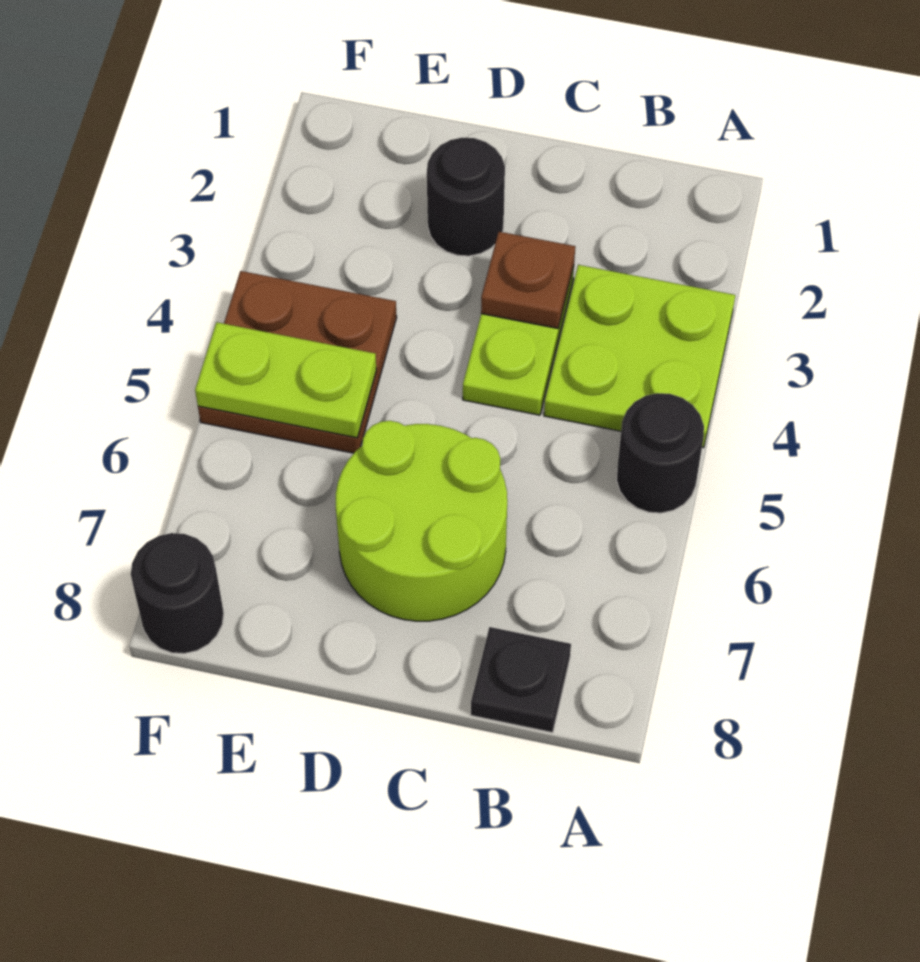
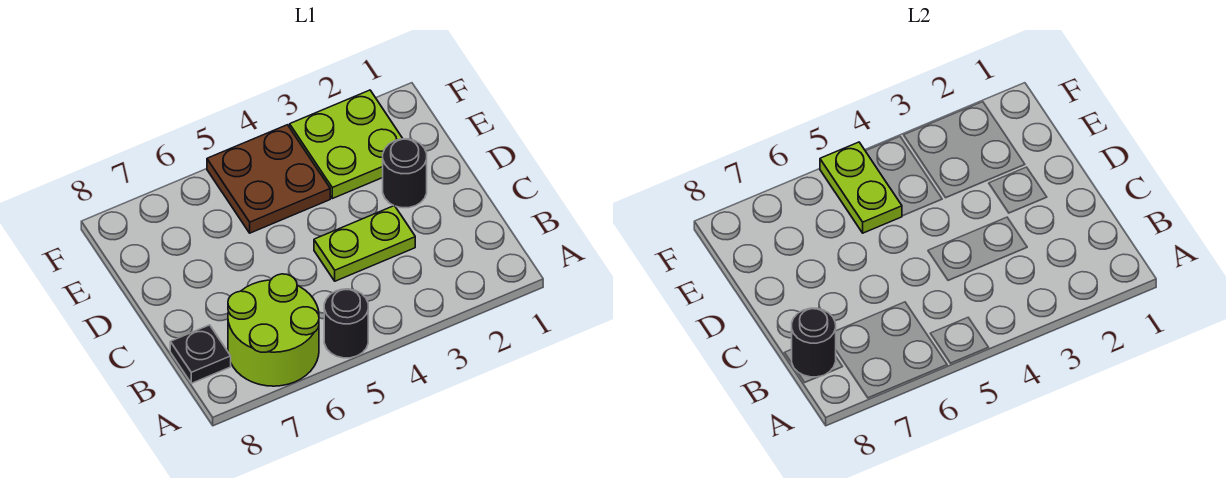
lime plate A3:B4 level 1 -> lime plate E2:F3 level 1
brown plate C3 level 2 -> none
lime round brick C6:D7 level 1 -> lime round brick A6:B7 level 1
black round brick F8 level 1 -> black round brick B8 level 2

